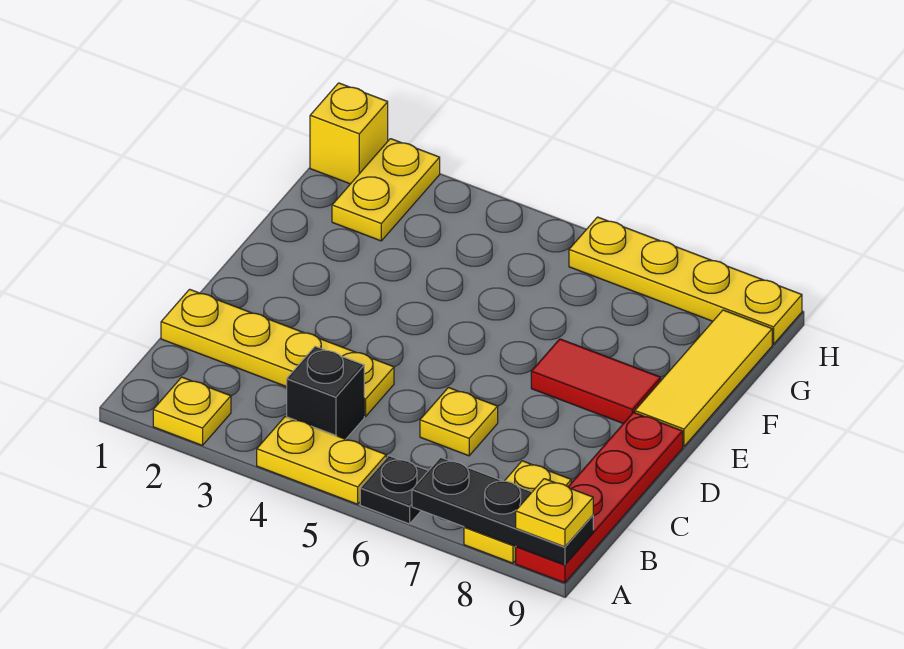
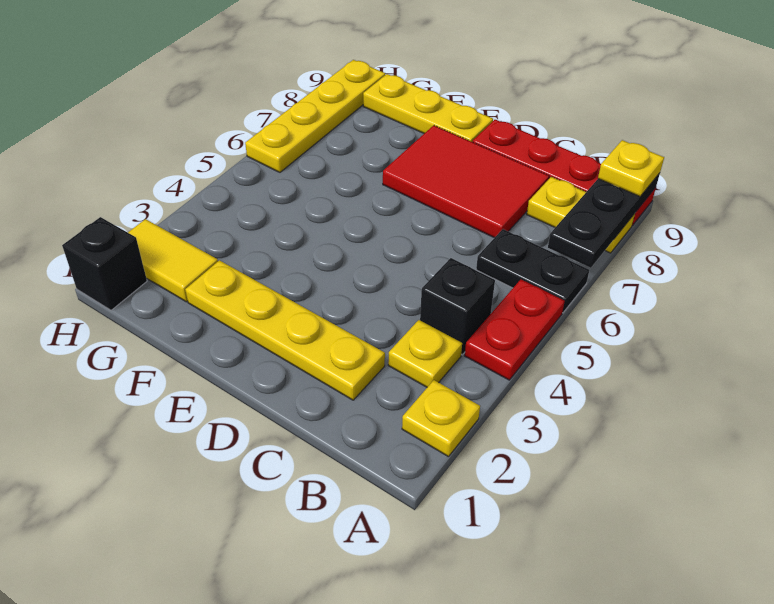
yellow plate A4:A5 level 1 -> red plate A4:A5 level 1
black plate A6 level 1 -> black plate A6:B6 level 1
yellow plate C1:C4 level 1 -> yellow plate C2:F2 level 1
yellow plate C6 level 1 -> yellow plate B3 level 1
red tile E7:E8 level 1 -> red tile C7:E8 level 1
yellow tile E9:G9 level 1 -> yellow plate E9:G9 level 1
yellow plate G2:H2 level 1 -> yellow tile G2:H2 level 1
yellow brick H1 level 1 -> black brick H1 level 1

